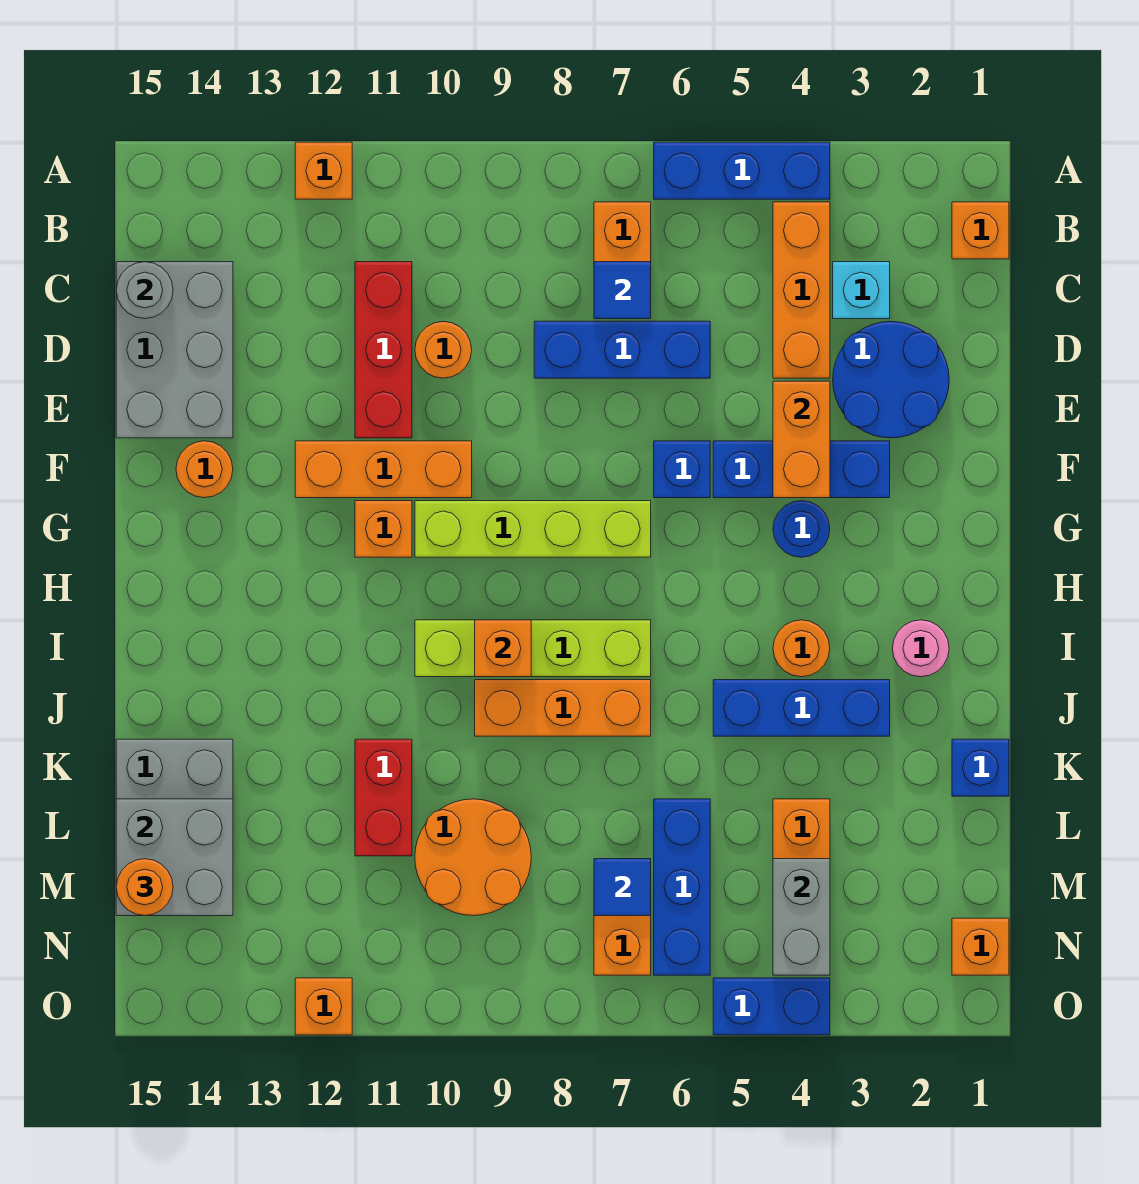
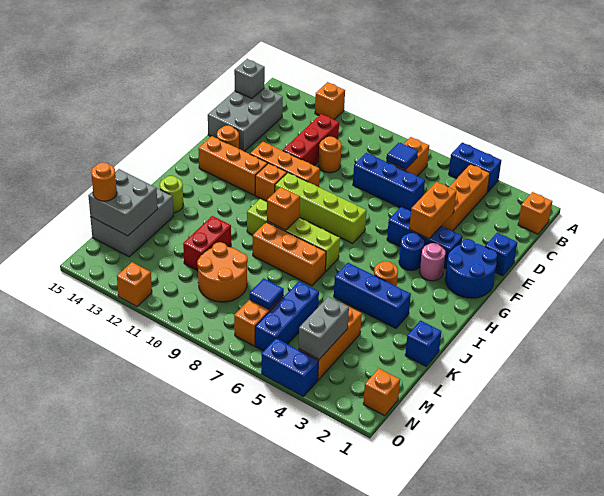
blue brick A4:A6 level 1 -> blue brick A4:A5 level 1
cyan brick C3 level 1 -> none
grey round brick C15 level 2 -> grey brick C15 level 2
blue round brick D2:E3 level 1 -> blue round brick F1:G2 level 1
blue brick F6 level 1 -> blue brick E1 level 1
none -> orange brick G12:G14 level 1
pink round brick I2 level 1 -> pink round brick G3 level 1
none -> lime round brick J14 level 1

